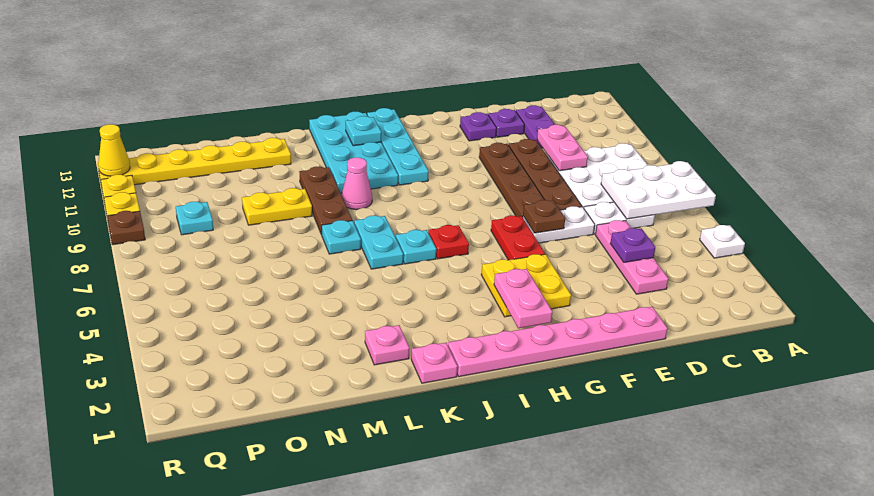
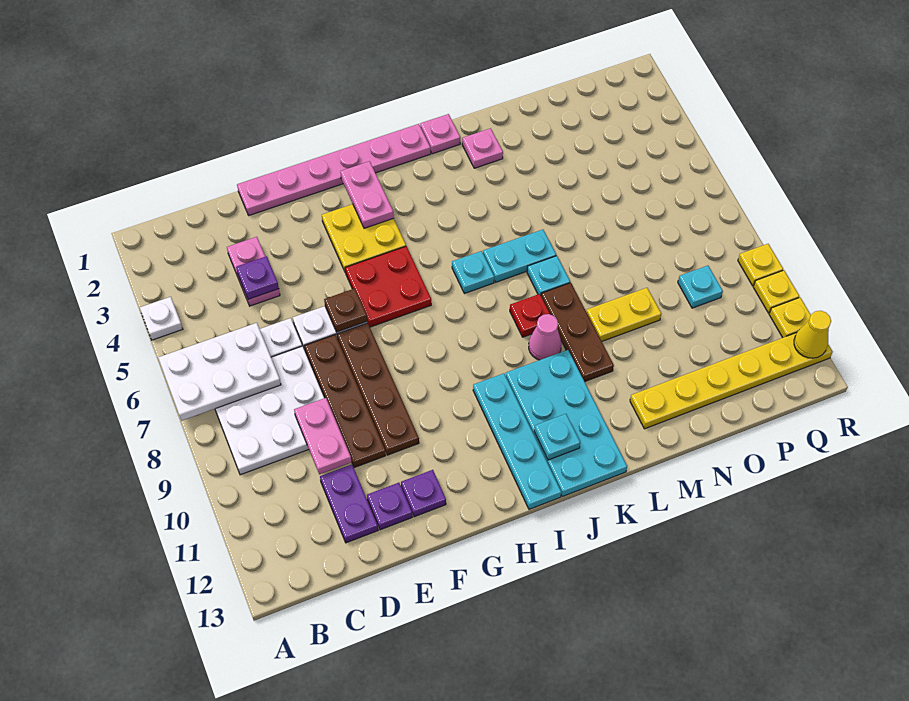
pink plate D3:D5 level 1 -> pink plate D3:D4 level 1
red plate G5:G6 level 1 -> red plate G5:H6 level 1
red plate I6 level 1 -> red plate K8 level 1
cyan plate K6:K7 level 1 -> cyan plate K6:L6 level 1
brown plate R9 level 1 -> yellow plate R9 level 1

